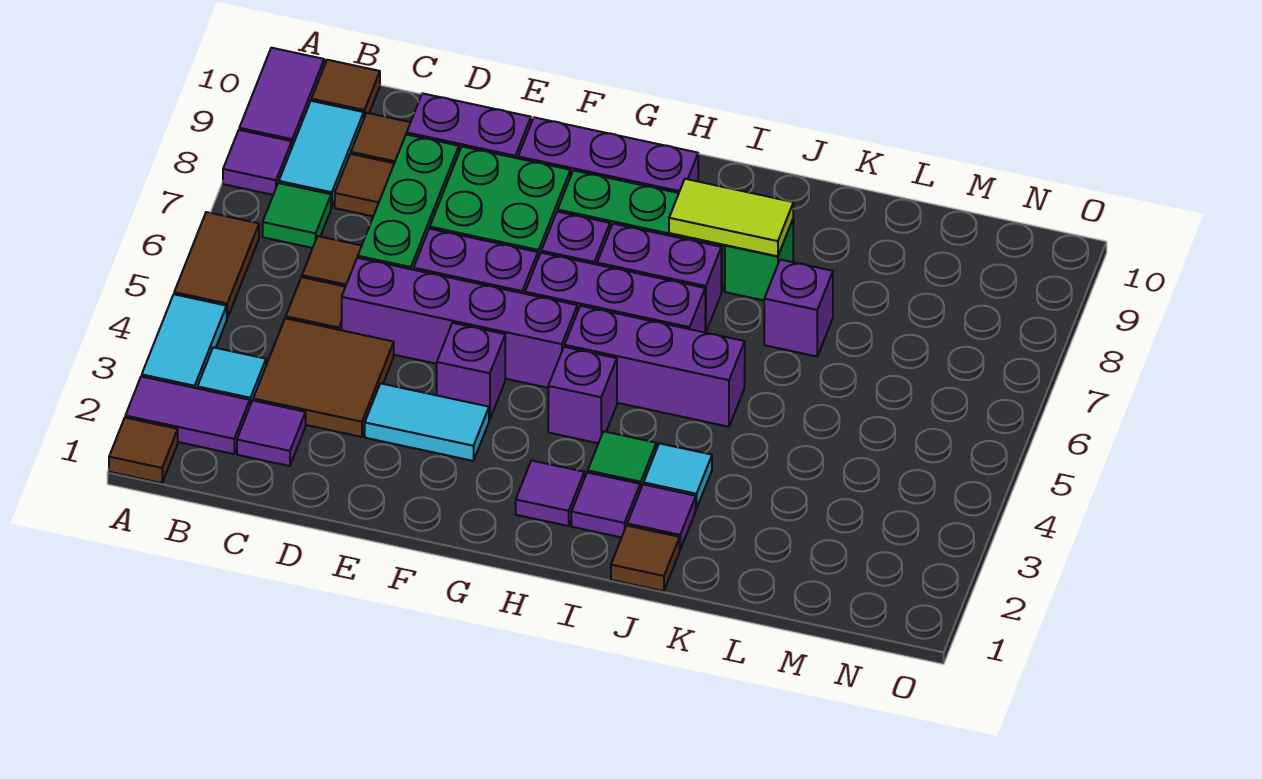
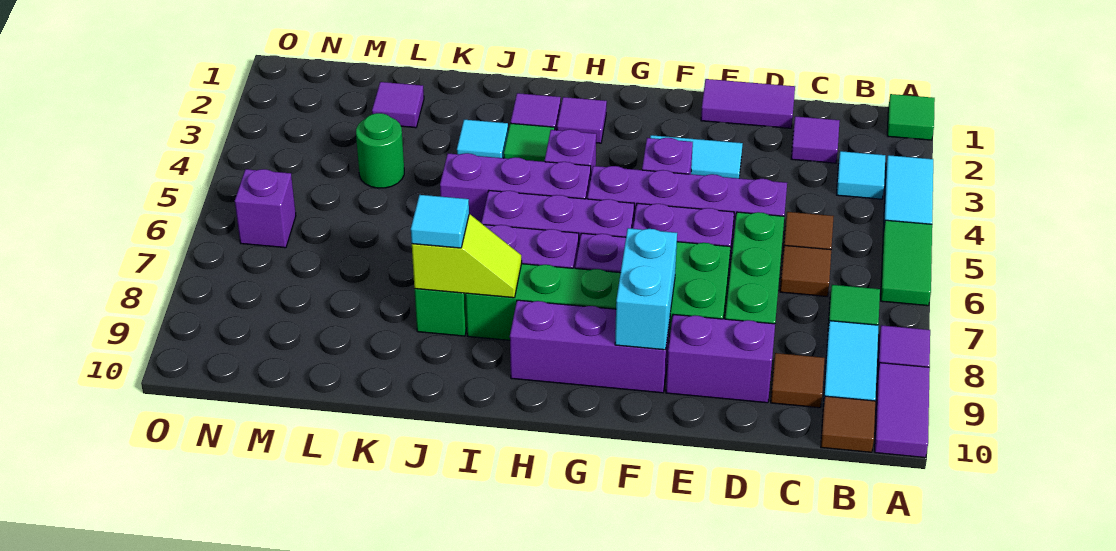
brown tile A1 level 1 -> green tile A1 level 1
purple tile A2:B2 level 1 -> purple tile D1:E1 level 1
brown tile A5:A6 level 1 -> green tile A5:A6 level 1
brown tile C3:D4 level 1 -> none
brown tile C8 level 1 -> none
none -> cyan brick F8:F9 level 2
lime tile I8:J8 level 2 -> lime slope I8:J8 level 2 top J
brown tile J1 level 1 -> none
purple tile J2 level 1 -> purple tile L2 level 1
none -> cyan tile J8 level 3
purple brick K7 level 1 -> purple brick N6 level 1
none -> green round brick L4 level 1

